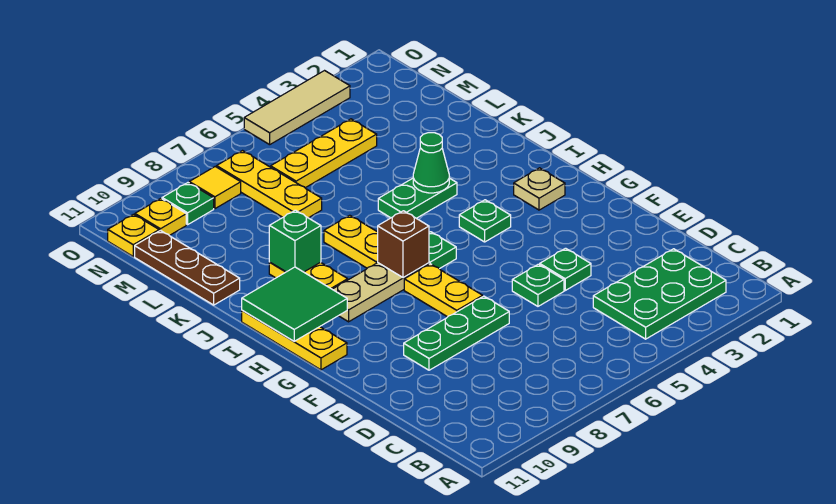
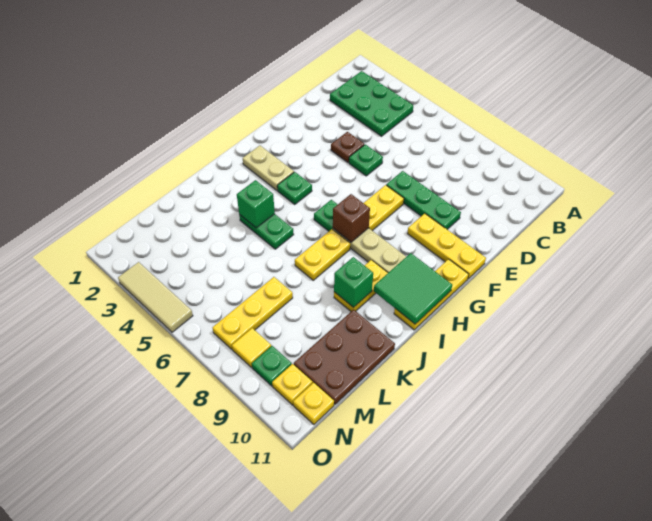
green plate E4 level 1 -> brown plate E4 level 1
tan plate H2 level 1 -> tan plate H2:H3 level 1
green cone J4 level 2 -> green brick J4 level 2
brown plate K11:M11 level 1 -> brown plate K10:M11 level 1
yellow plate M4:M6 level 1 -> yellow plate F9:F11 level 1

